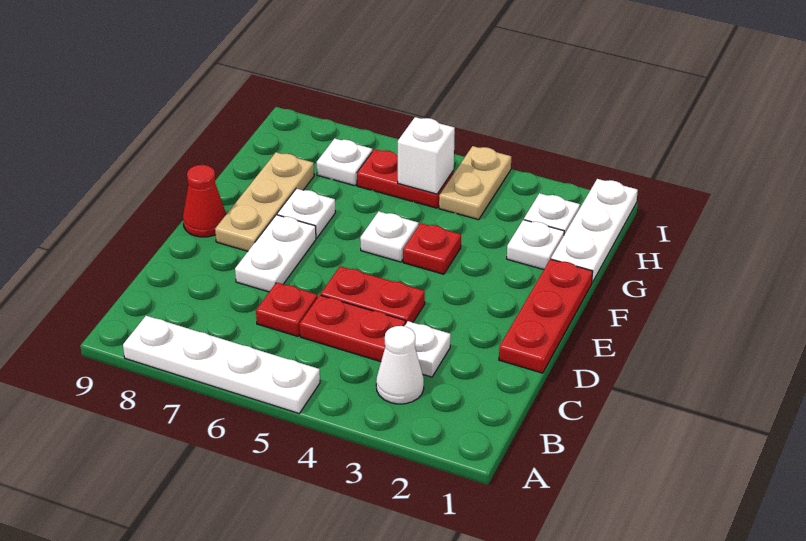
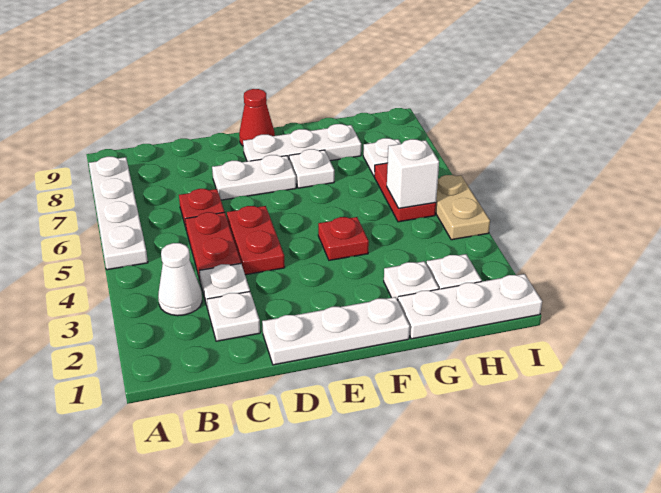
red plate D1:F1 level 1 -> white plate D1:F1 level 1
tan plate E8:G8 level 1 -> white plate E8:G8 level 1
white plate F5 level 1 -> white plate C2 level 1
tan plate H4:I4 level 1 -> tan plate I4:I5 level 1

